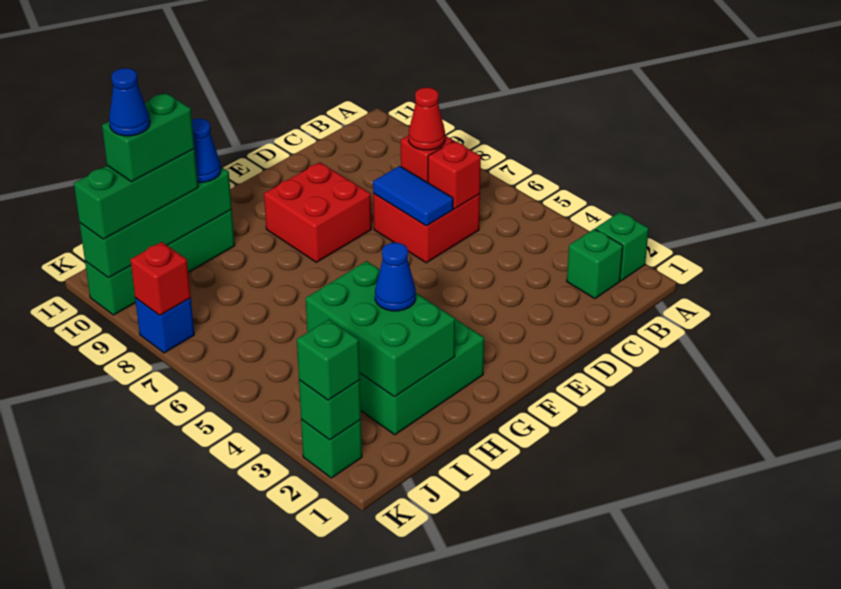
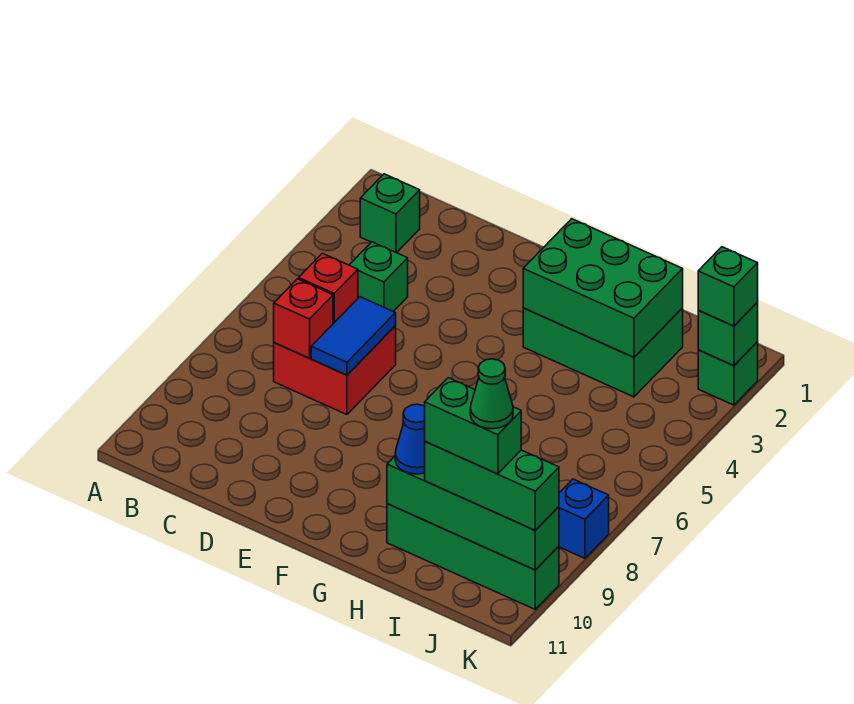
green brick A2 level 1 -> green brick C4 level 1
red cone C7 level 3 -> none
red brick E8:F9 level 1 -> none
green brick H2:I4 level 2 -> green brick G2:I3 level 2
blue cone H3 level 3 -> none
blue cone J10 level 5 -> green cone J10 level 5
red brick K8 level 2 -> none

